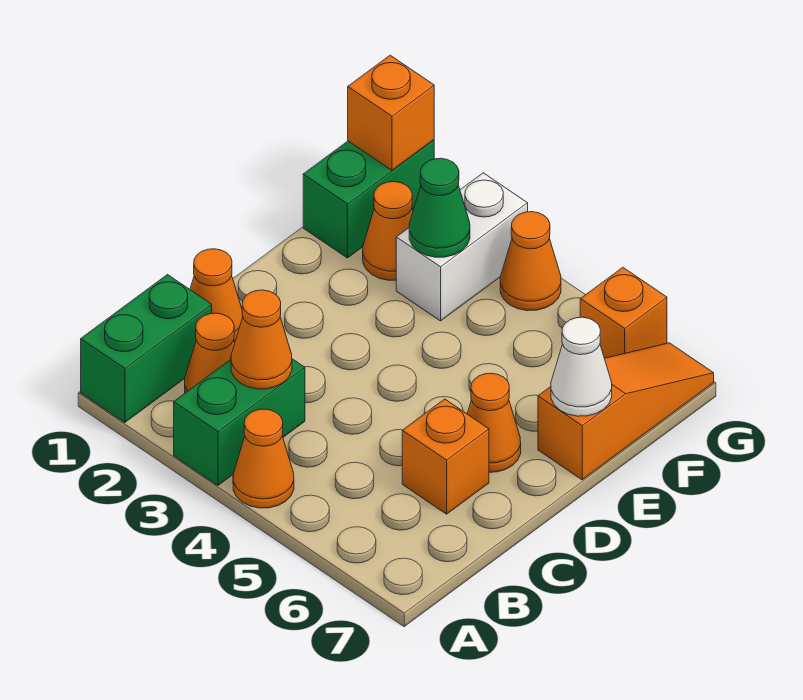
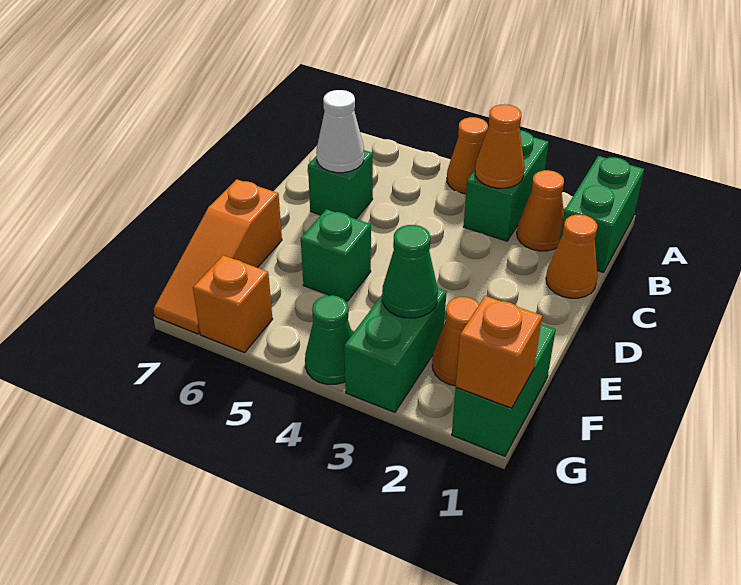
orange brick C6 level 1 -> green brick C6 level 1
orange cone D6 level 1 -> none
none -> green brick E5 level 1
white cone E7 level 2 -> white cone C6 level 2
white brick F3:G3 level 1 -> green brick F3:G3 level 1
orange cone G4 level 1 -> green cone G4 level 1

